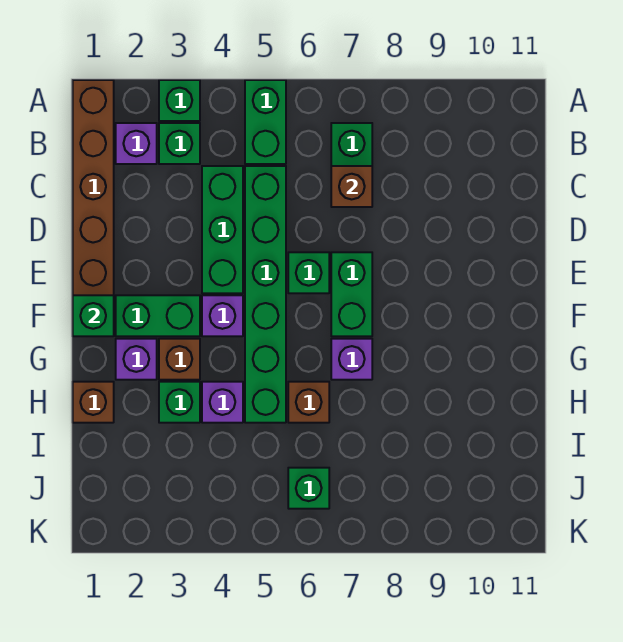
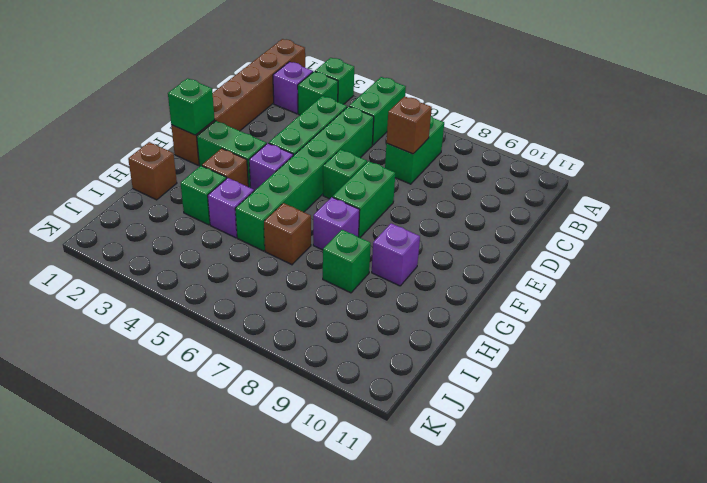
purple brick G2 level 1 -> purple brick G9 level 1
green brick J6 level 1 -> green brick H8 level 1

